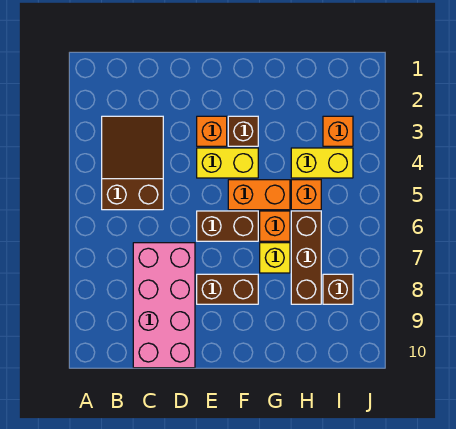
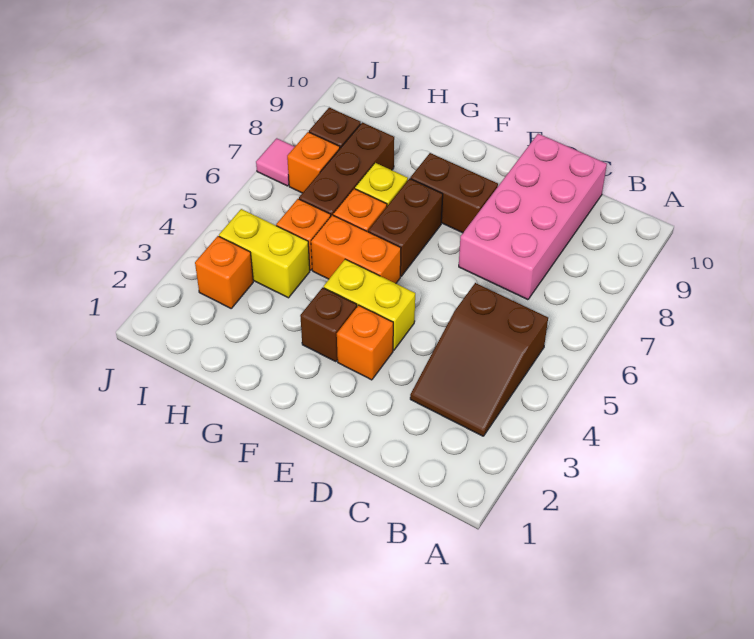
brown brick E6:F6 level 1 -> brown brick F6:F7 level 1
none -> orange brick I7 level 1
none -> pink tile J7 level 1

